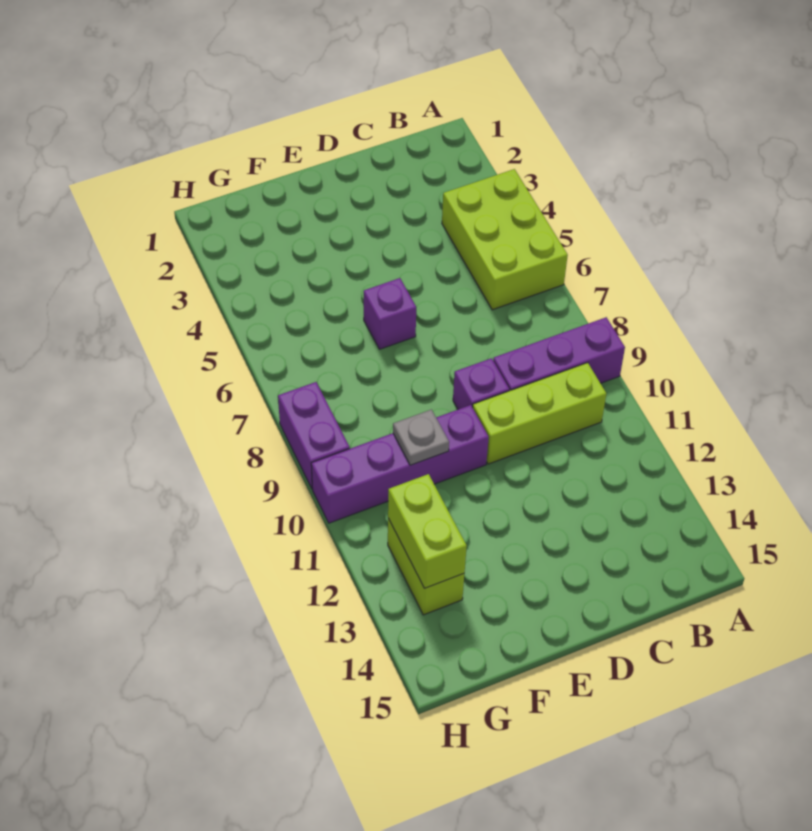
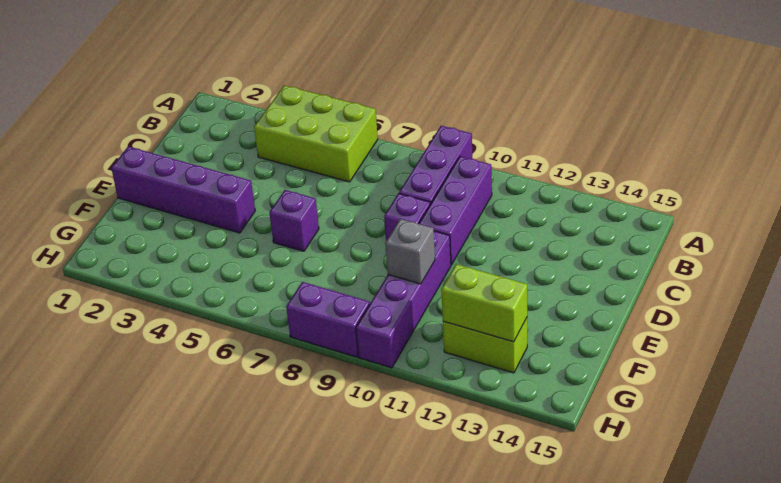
lime brick B10:D10 level 1 -> purple brick B10:D10 level 1
none -> purple brick E1:E4 level 1
grey plate F10 level 2 -> grey brick F10 level 2

